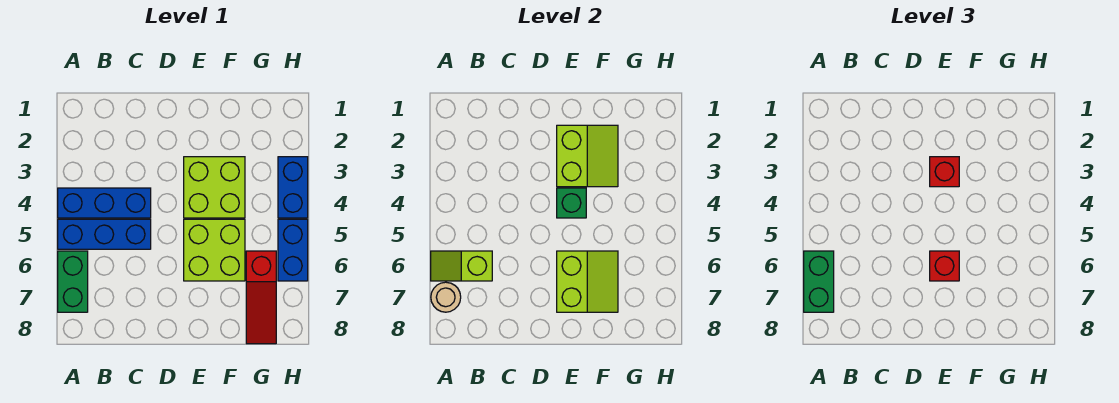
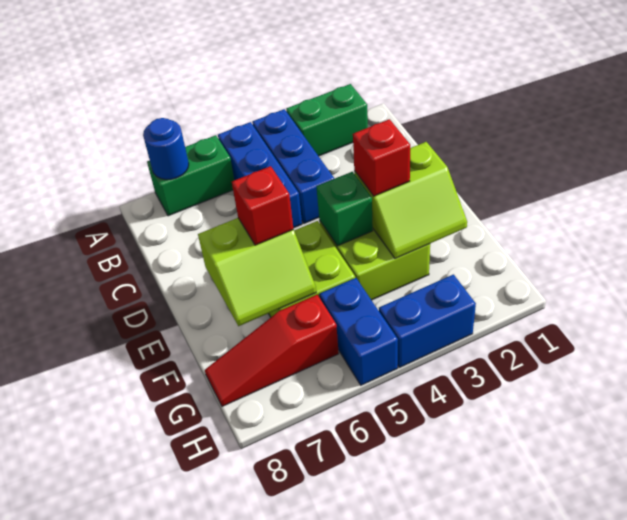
lime slope A6:B6 level 2 top B -> none
green brick A6:A7 level 3 -> green brick A2:A3 level 1
tan round brick A7 level 2 -> blue round brick A7 level 2
blue brick H5:H6 level 1 -> blue brick G5:H5 level 1

